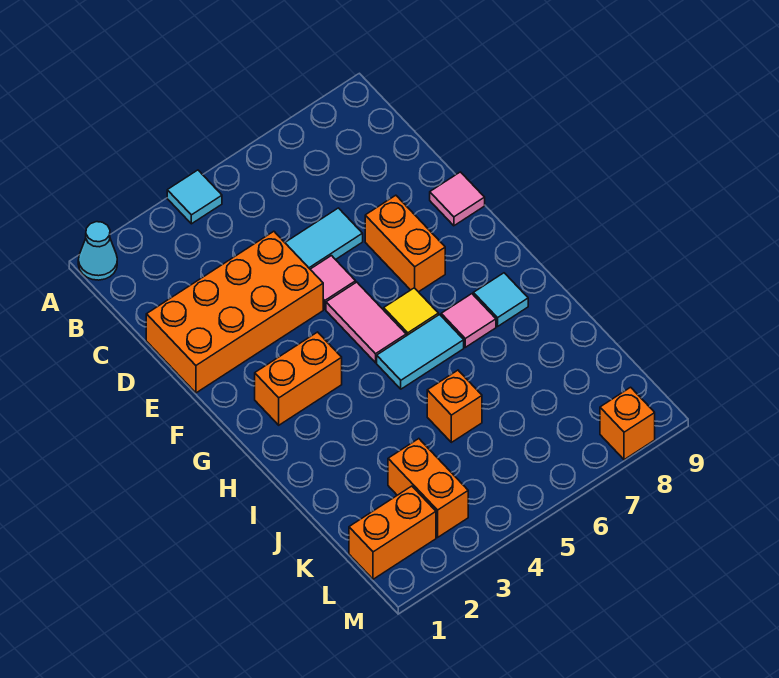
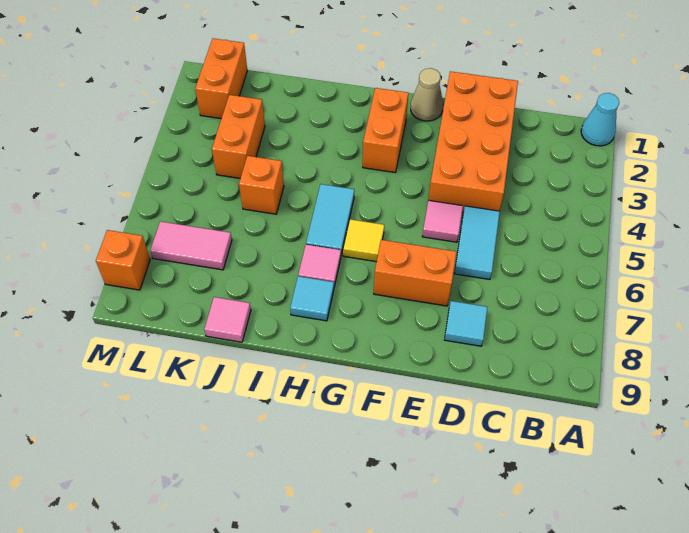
cyan tile A4 level 1 -> cyan tile D8 level 1
pink tile E9 level 1 -> pink tile J9 level 1
none -> tan cone F1 level 1
pink tile F5:G5 level 1 -> pink tile K7:L7 level 1
orange brick K3:L3 level 1 -> orange brick K3:K4 level 1

